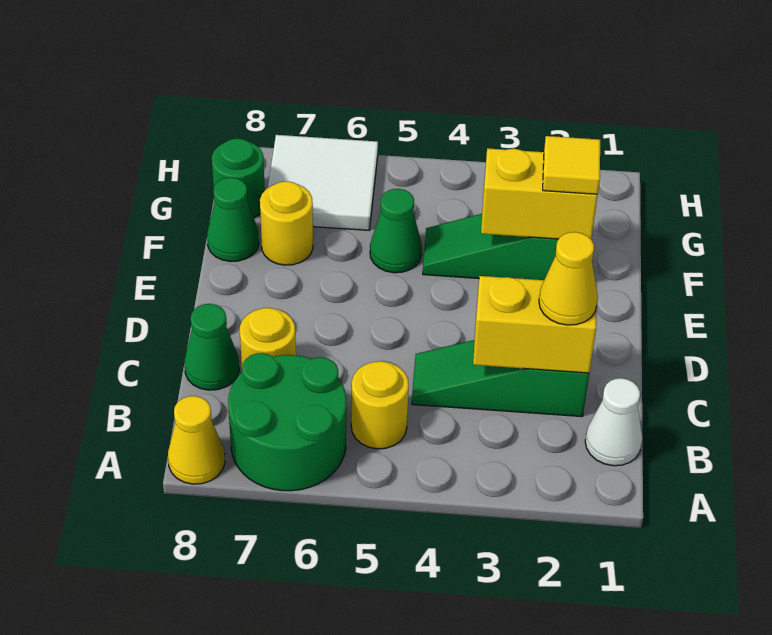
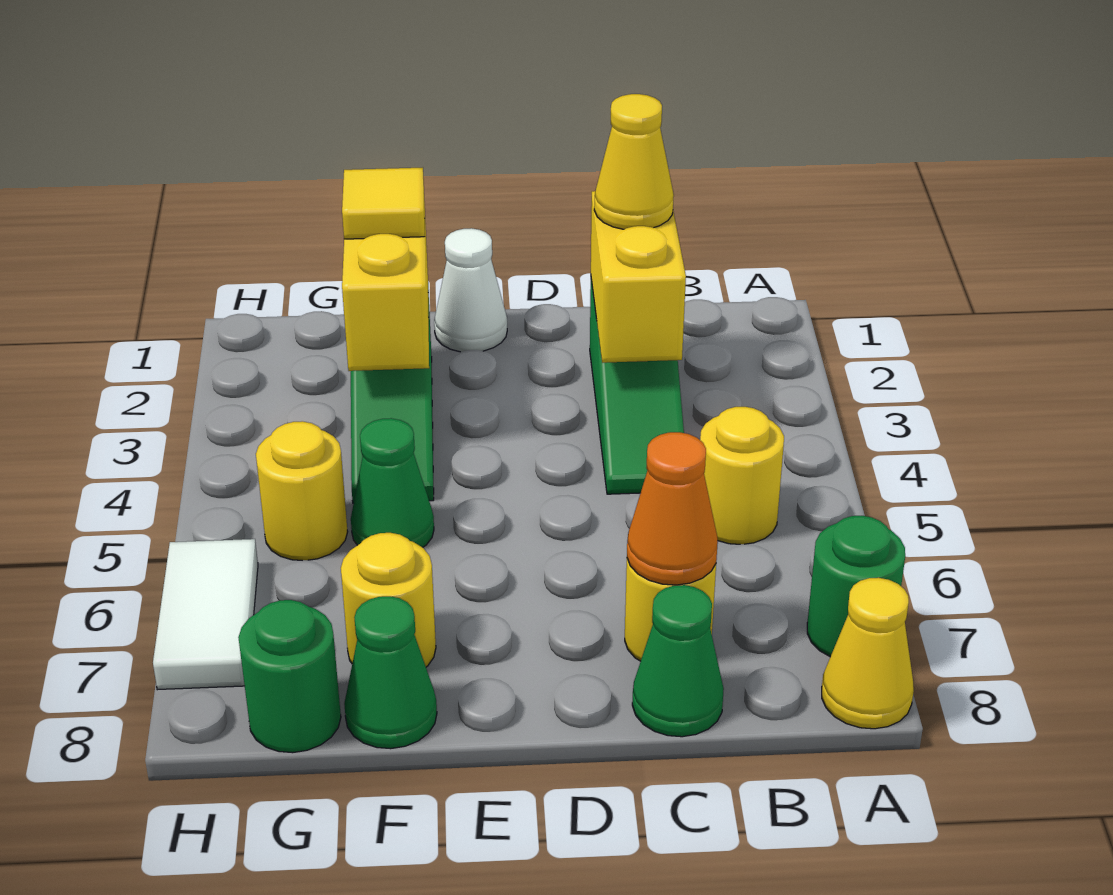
green round brick A6:B7 level 1 -> green round brick A7 level 1
white cone B1 level 1 -> white cone E1 level 1
none -> orange cone C7 level 2
none -> yellow round brick G5 level 1
white tile G6:H7 level 1 -> white tile H6:H7 level 1

